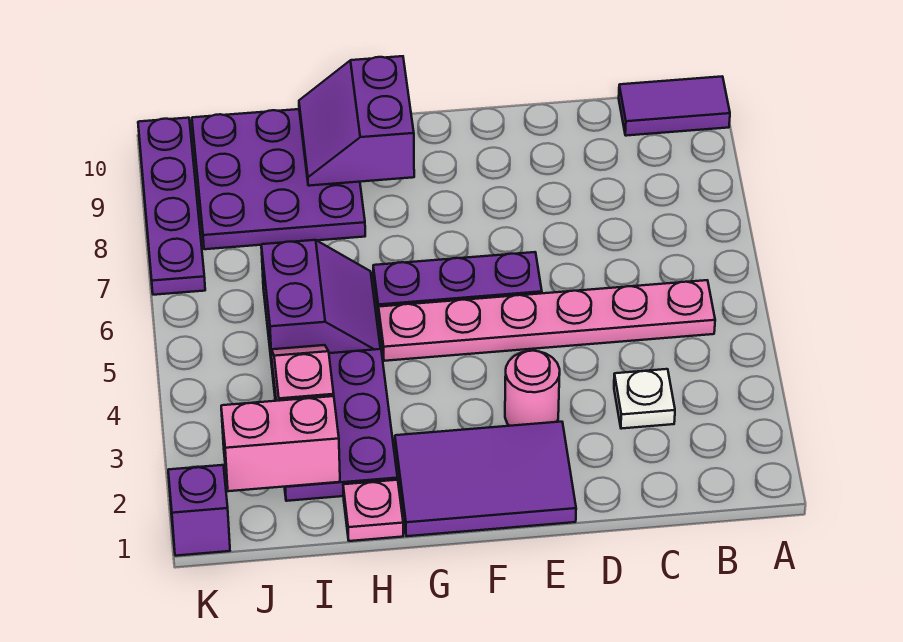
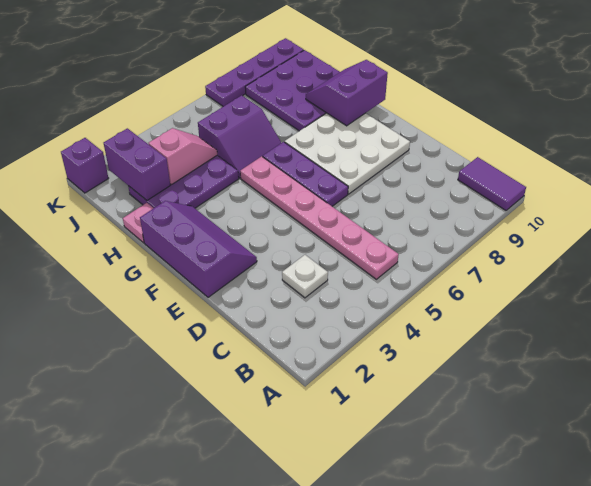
purple tile E1:G2 level 1 -> purple slope E1:G2 level 1 top 1
pink round brick E3 level 1 -> none
none -> white plate E7:G9 level 1
pink brick I2:J2 level 2 -> purple brick I2:J2 level 2

